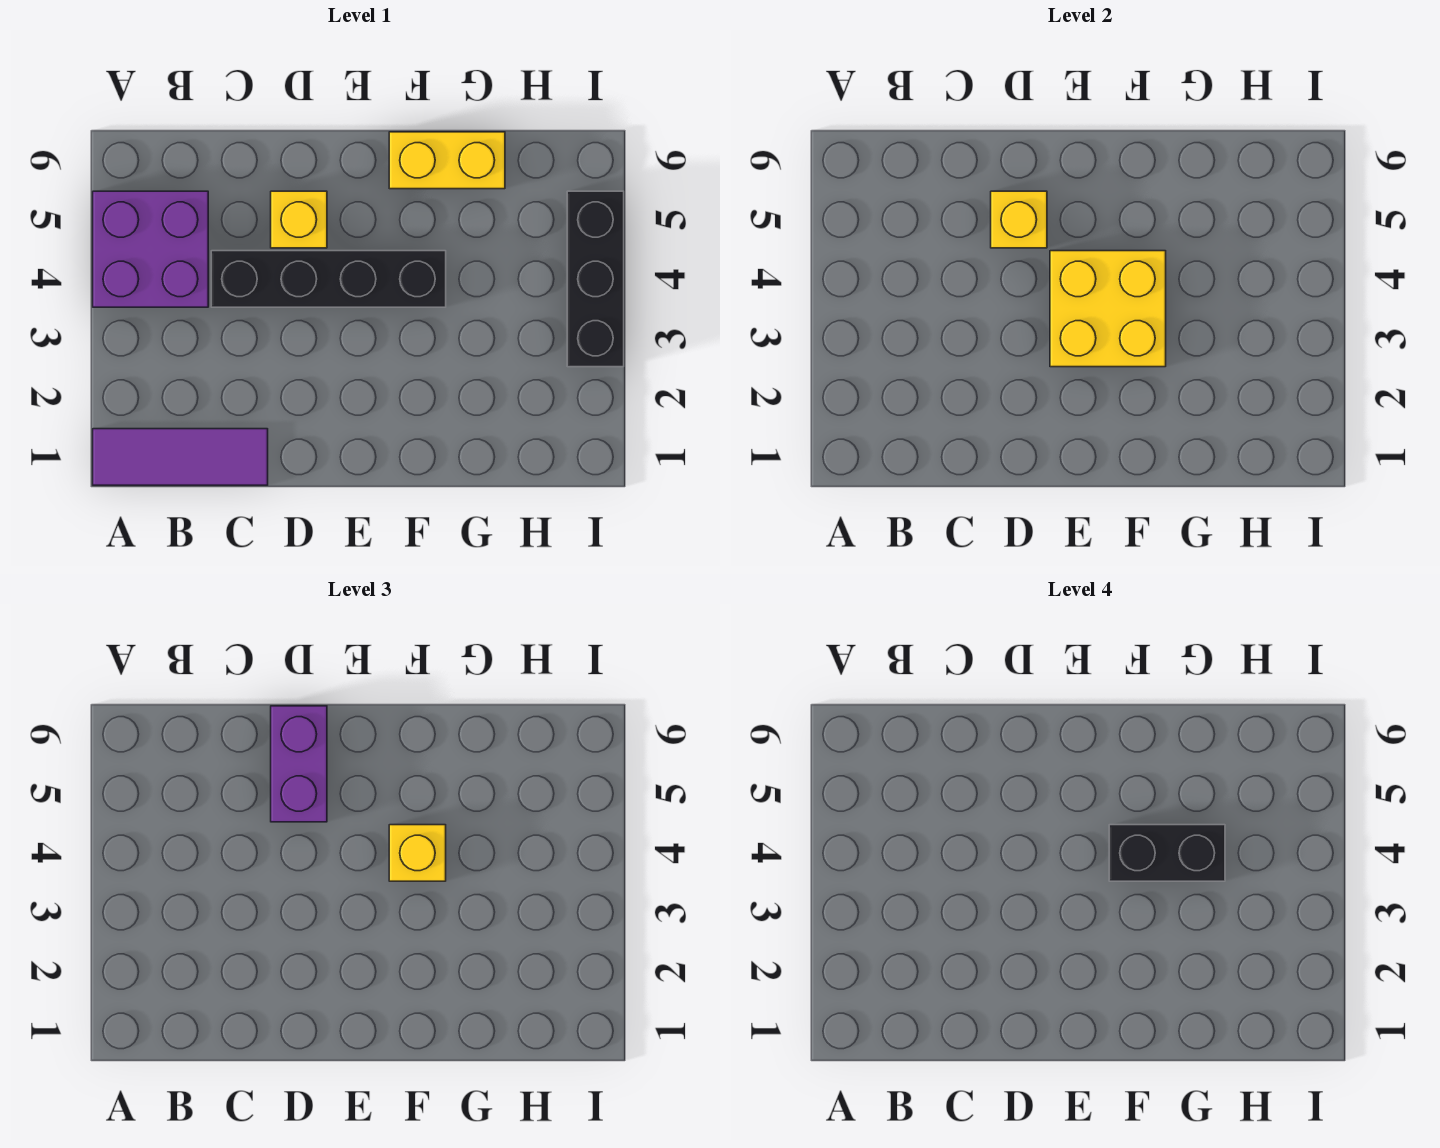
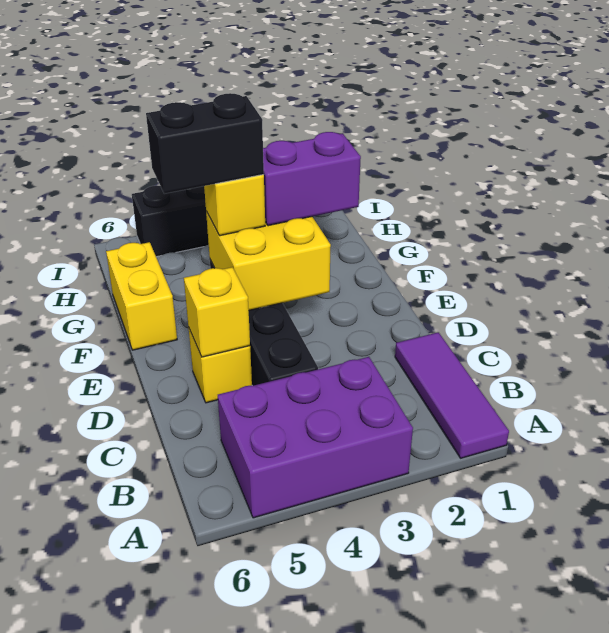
purple brick A4:B5 level 1 -> purple brick A3:B5 level 1
purple brick D5:D6 level 3 -> purple brick F2:F3 level 3
black brick F4:G4 level 4 -> black brick F4:F5 level 4

